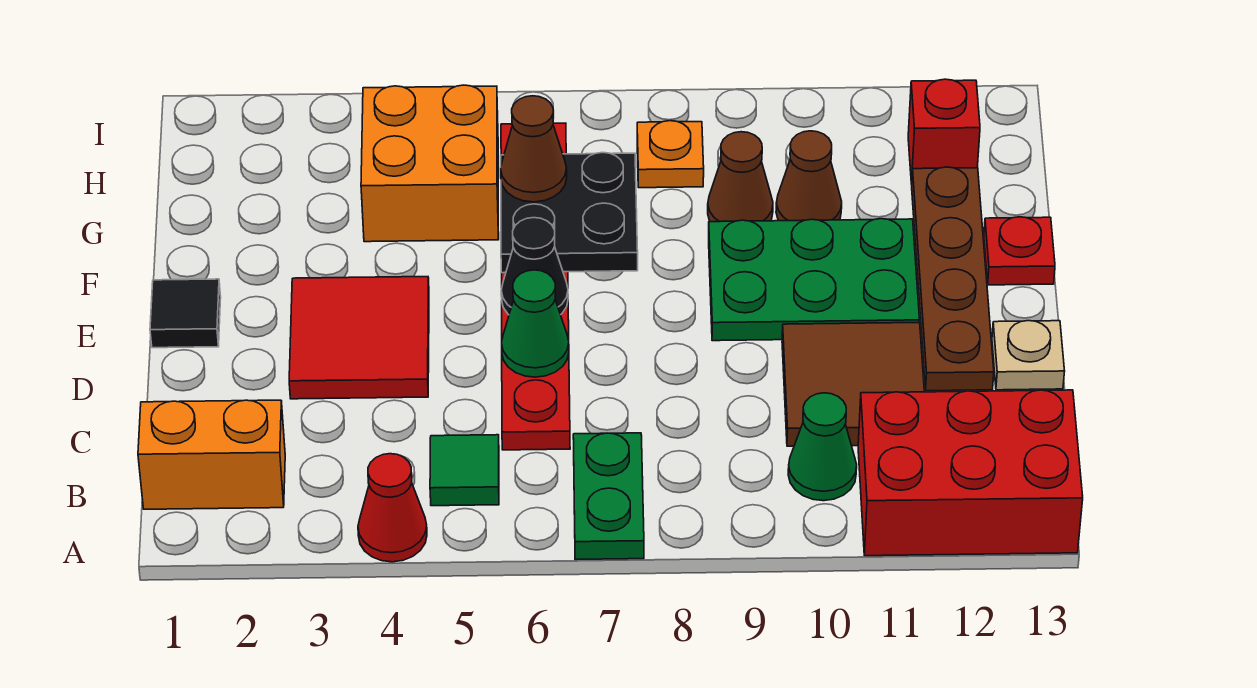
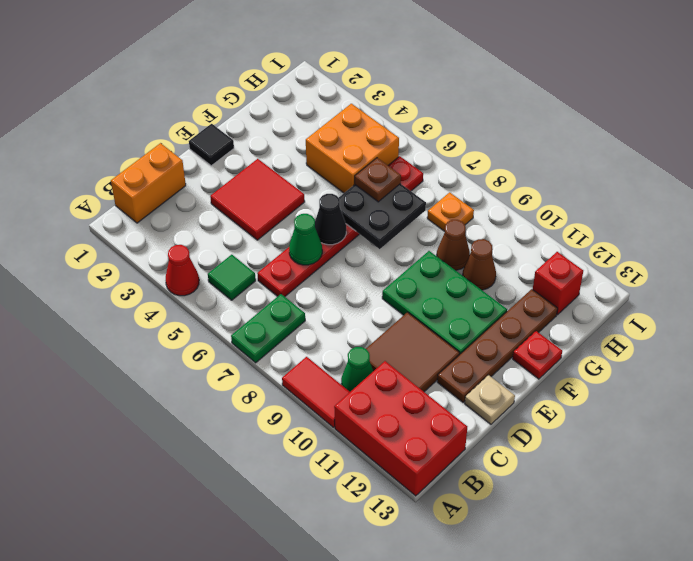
none -> red tile A9:A10 level 1
orange brick B1:B2 level 1 -> orange brick B1:C1 level 1
brown cone G6 level 3 -> brown plate G6 level 3

